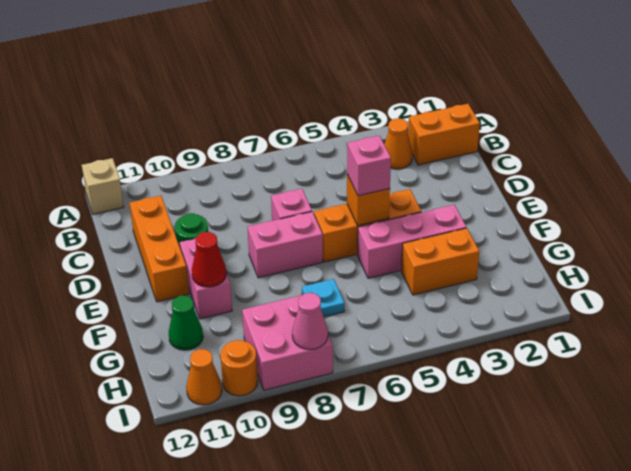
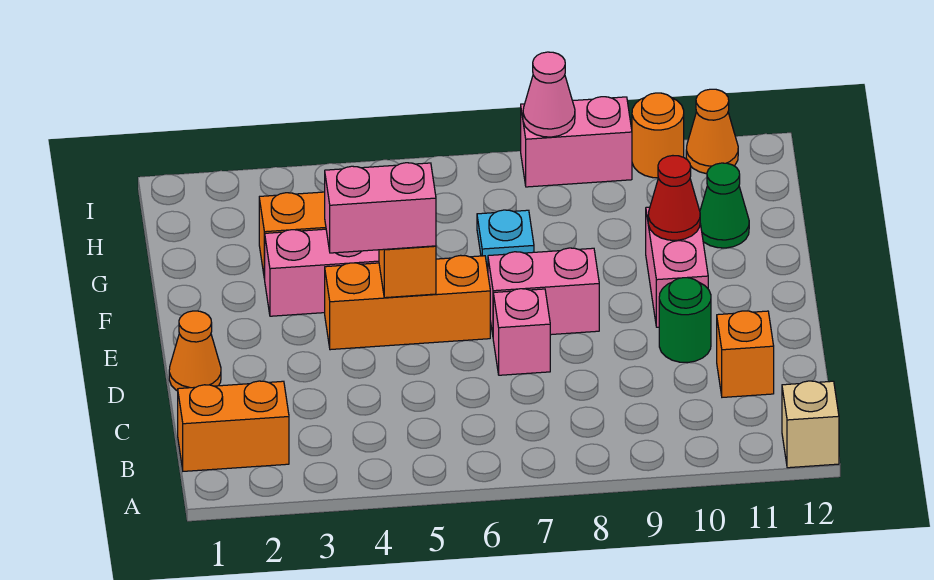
orange cone B3 level 1 -> orange cone D1 level 1
orange brick C11:E11 level 1 -> orange brick C11 level 1
pink brick E5 level 3 -> pink brick E4:E5 level 3
pink brick H8:I9 level 1 -> pink brick I8:I9 level 1

